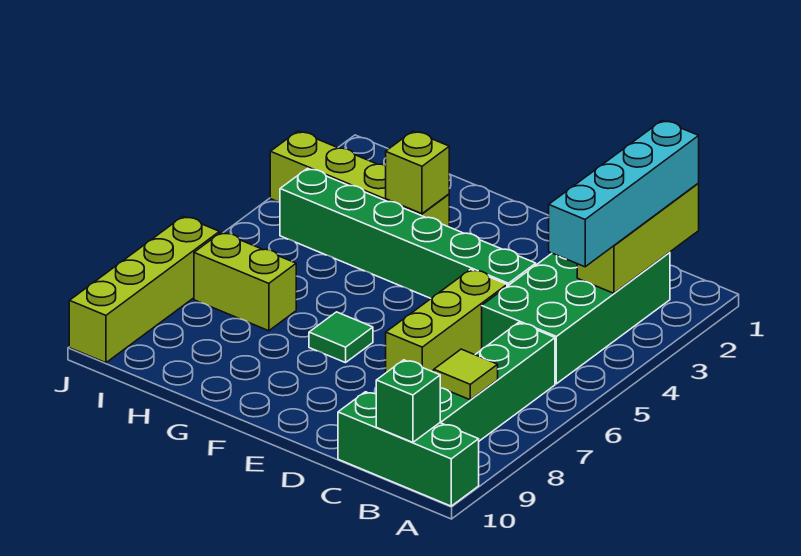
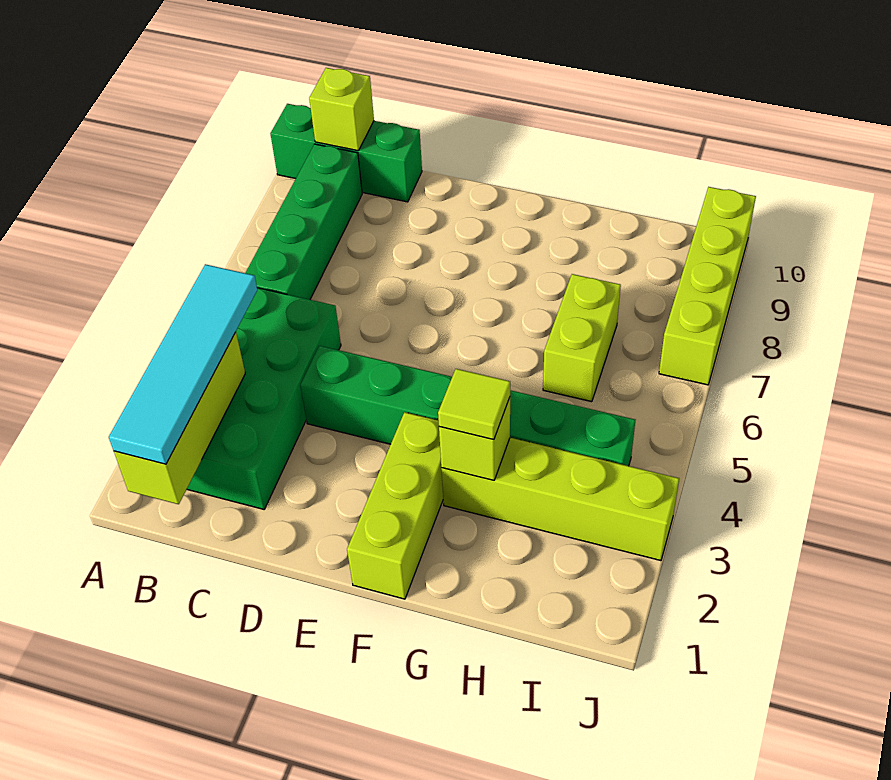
cyan brick B1:B4 level 3 -> cyan tile B1:B4 level 3
lime tile B8 level 2 -> lime tile G3 level 3
green brick B10 level 2 -> lime brick B10 level 2
lime brick D5:D7 level 1 -> lime brick F1:F3 level 1
green tile F7 level 1 -> none
lime brick H7:I7 level 1 -> lime brick H6:H7 level 1

